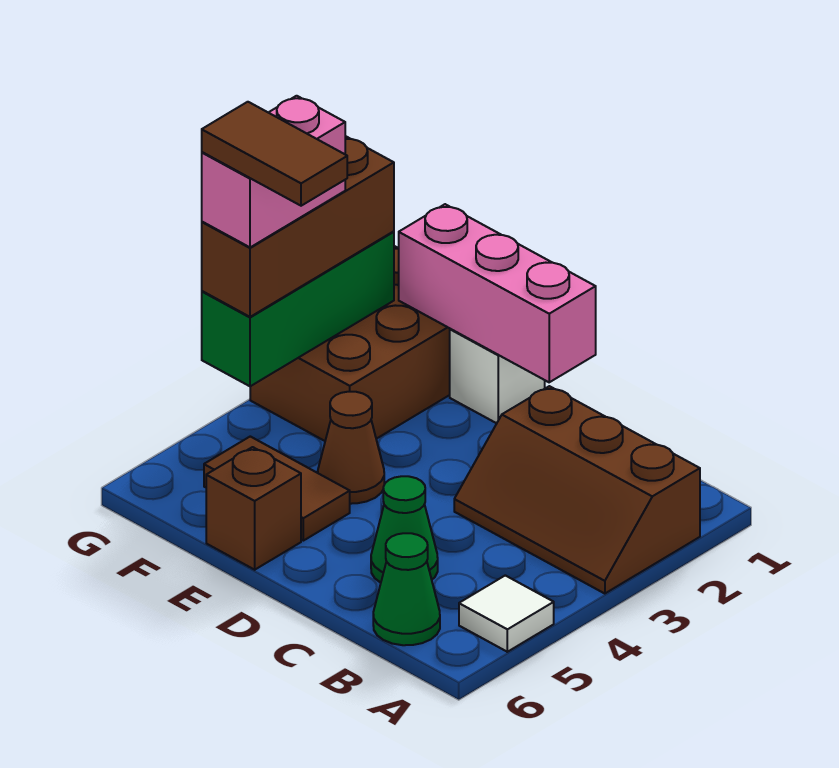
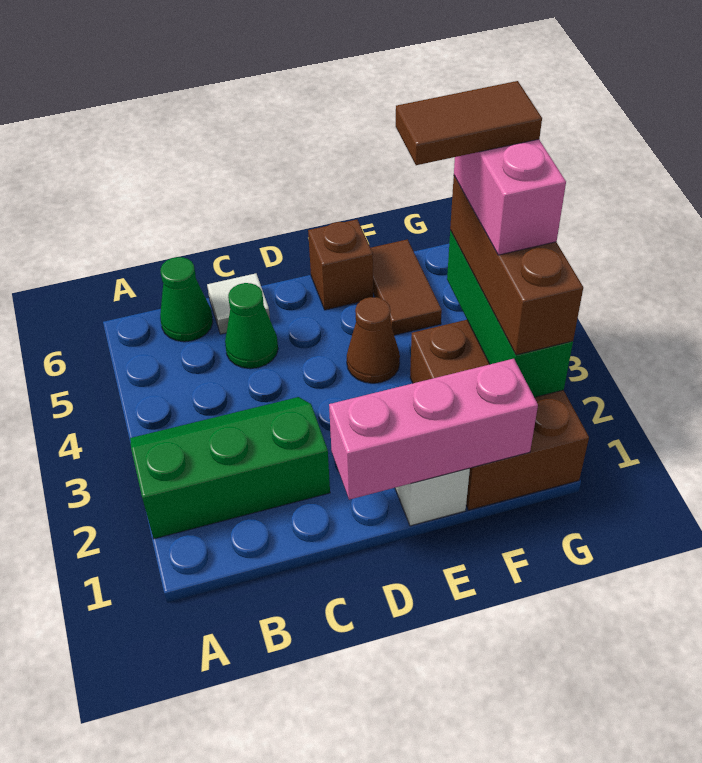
brown slope A2:C3 level 1 top 2 -> green slope A2:C3 level 1 top 2
white tile A5 level 1 -> white tile C6 level 1
brown tile E5:F5 level 1 -> brown tile F5:F6 level 1

